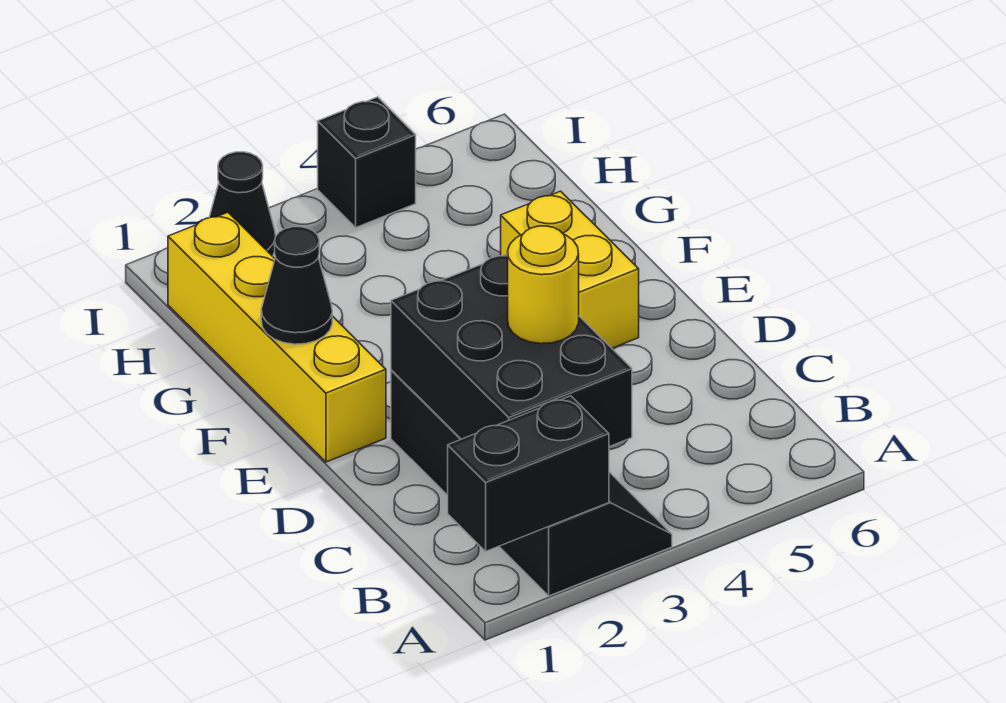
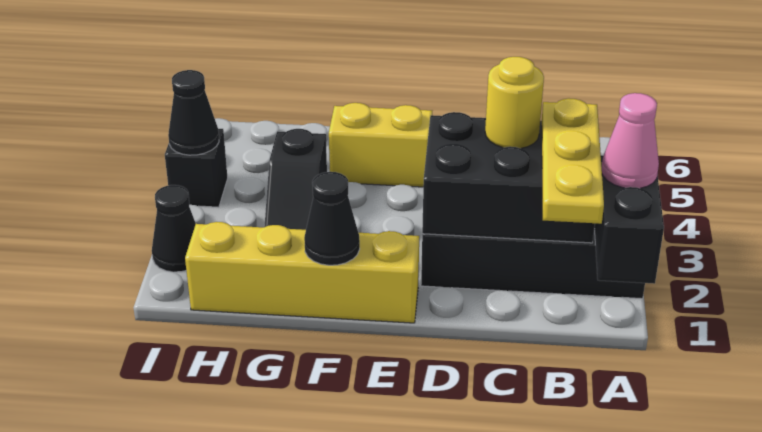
none -> pink cone A2 level 3
none -> yellow plate B1:B3 level 3
none -> black slope G3:G4 level 1 top 4
none -> black cone I4 level 2

